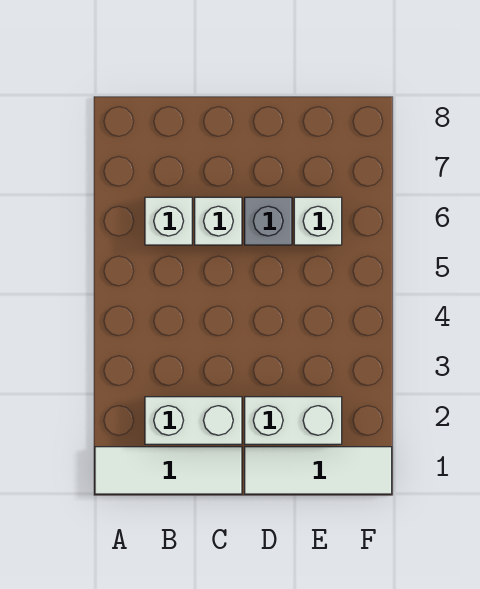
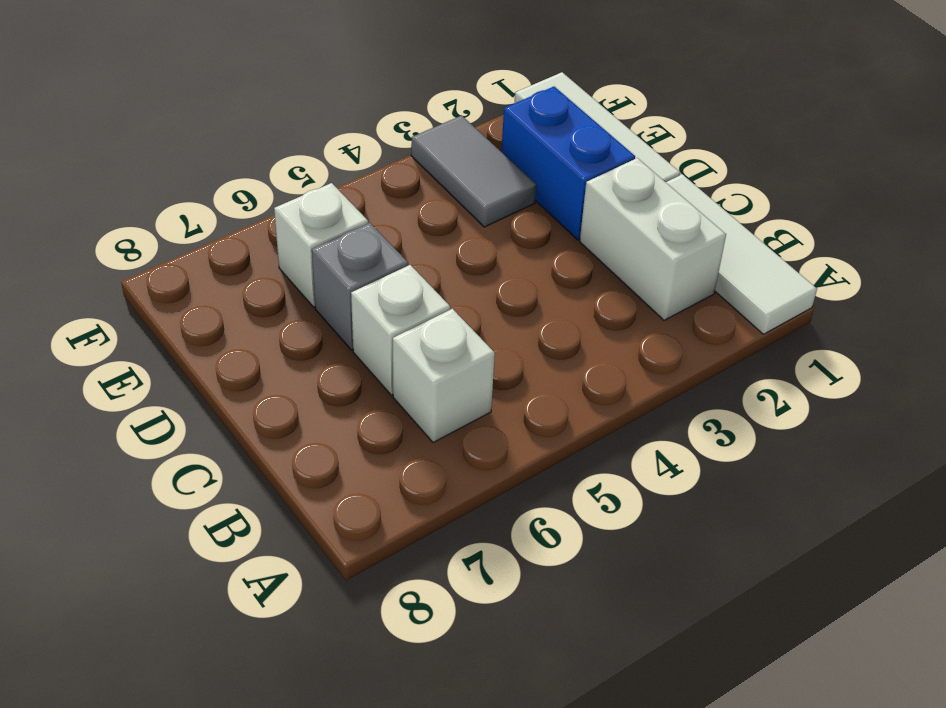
white brick D2:E2 level 1 -> blue brick D2:E2 level 1
none -> grey tile E3:F3 level 1

